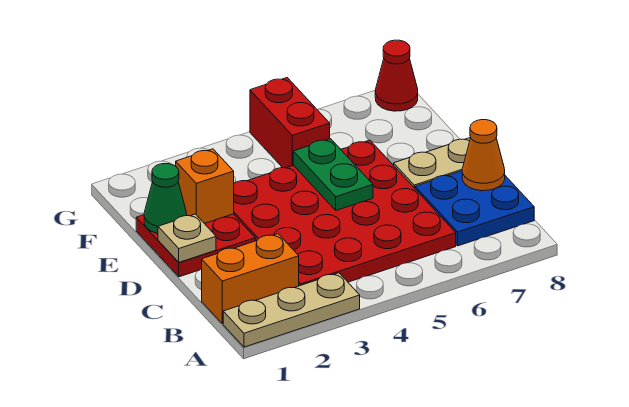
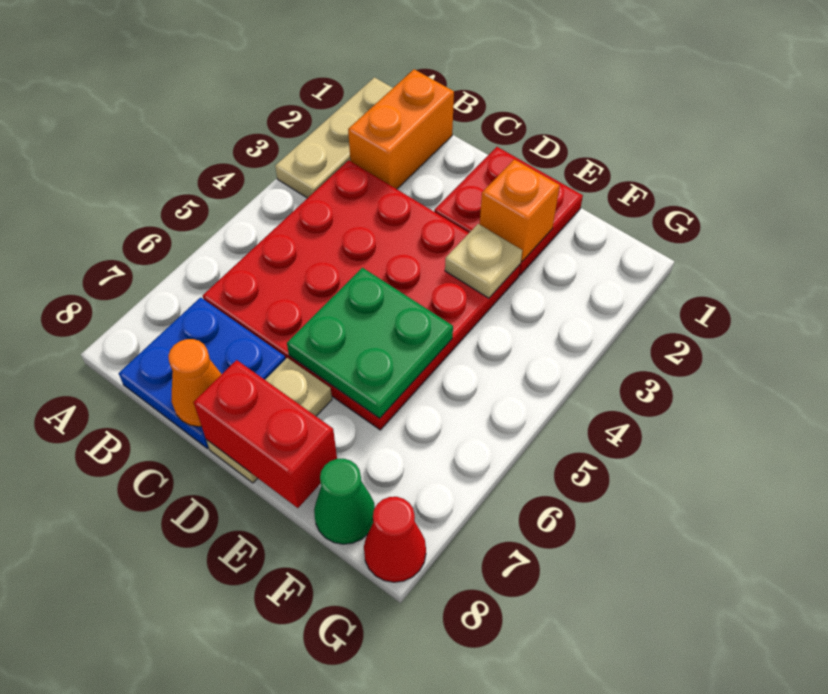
tan plate D1 level 2 -> tan plate E3 level 2
green plate D5:E5 level 2 -> green plate D5:E6 level 2
green cone E1 level 2 -> green cone F8 level 1
red brick F5:G5 level 1 -> red brick D8:E8 level 2

